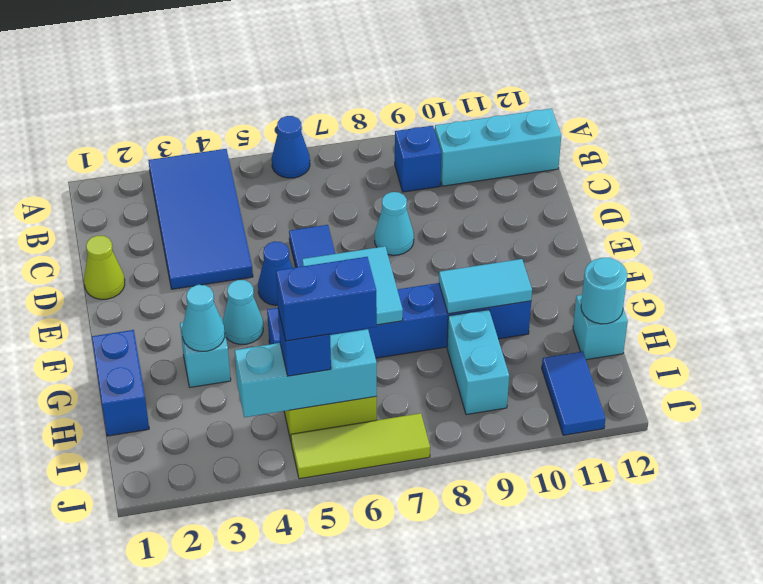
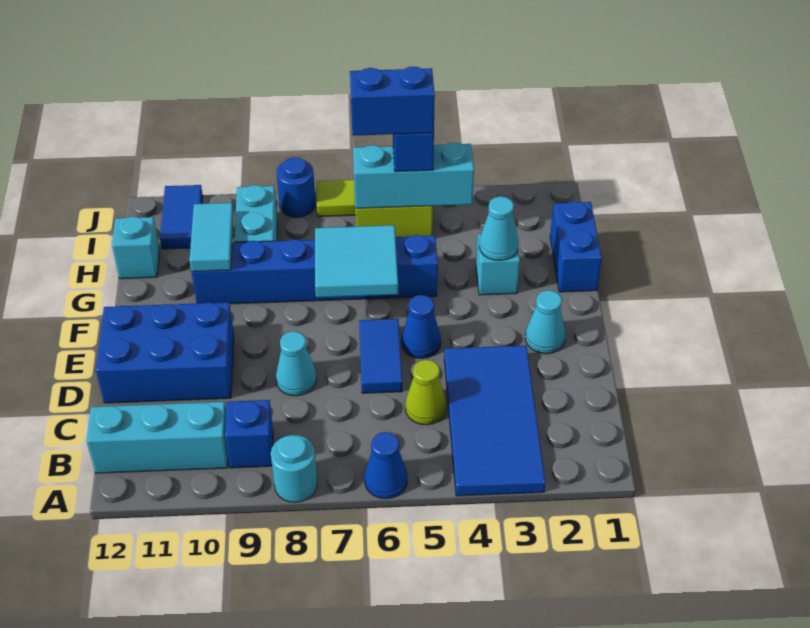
lime cone D1 level 1 -> lime cone C5 level 1
none -> blue brick D10:E12 level 1
cyan cone F4 level 1 -> cyan cone E2 level 1
cyan tile G9:G10 level 2 -> cyan tile G10:H10 level 2
cyan round brick H12 level 2 -> cyan round brick A8 level 1
none -> blue round brick J8 level 1

